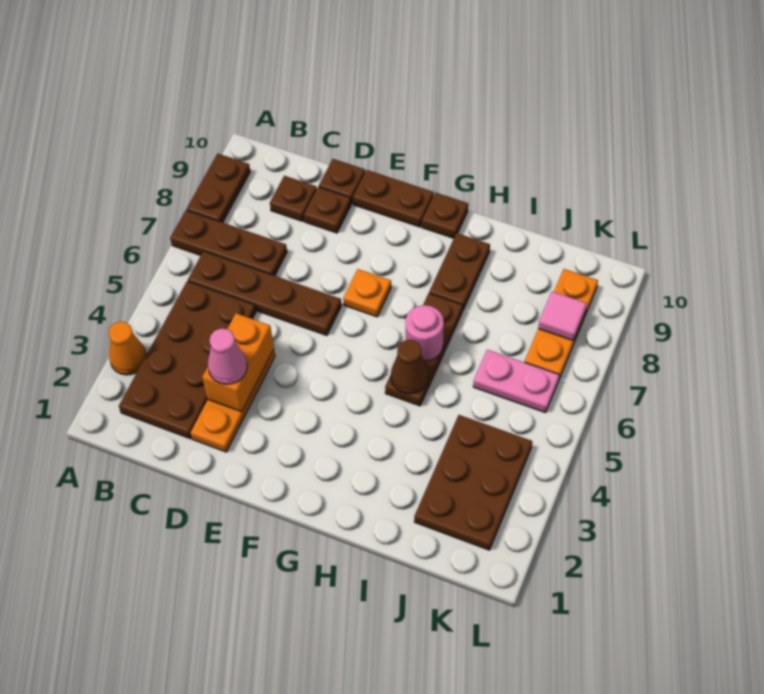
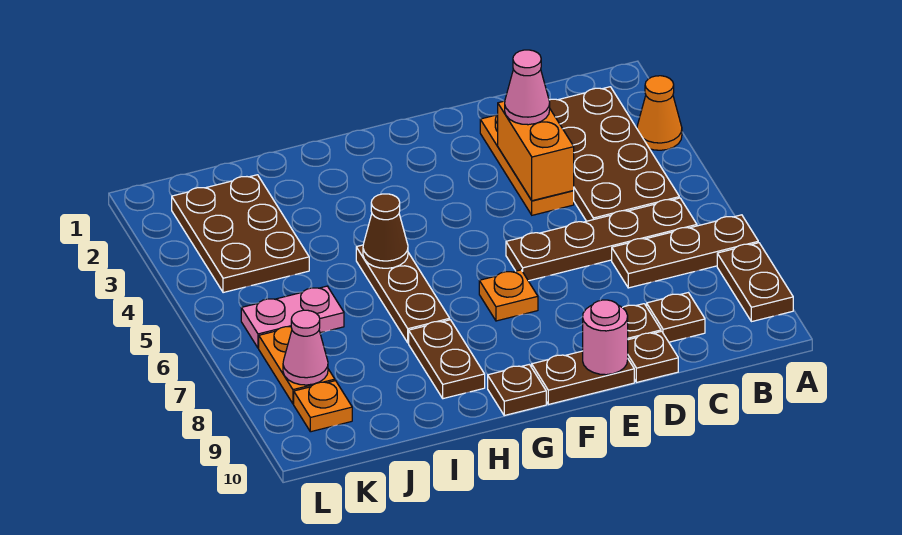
pink round brick H6 level 2 -> pink round brick E10 level 2
pink tile K8 level 2 -> pink cone K8 level 2

